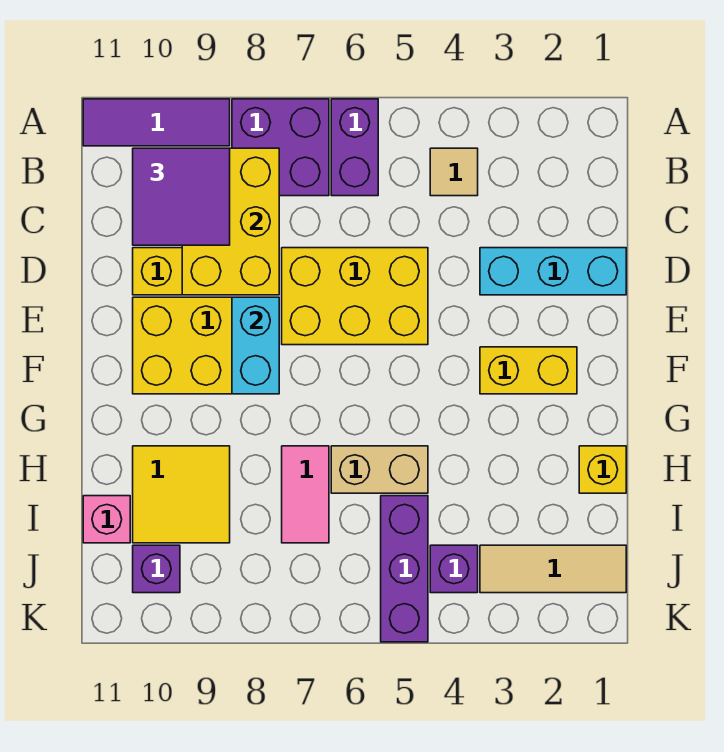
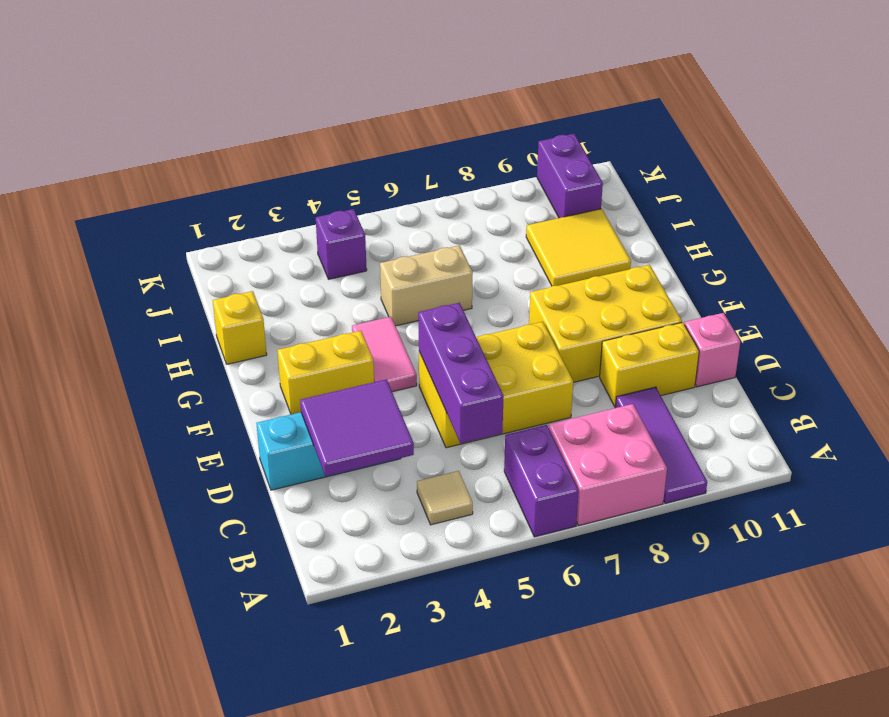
purple brick A7:B8 level 1 -> pink brick A7:B8 level 1
purple tile A9:A11 level 1 -> purple tile A9:C9 level 1
yellow brick B8:D9 level 2 -> none
purple tile B9:C10 level 3 -> purple tile C2:D3 level 2
cyan brick E8:F8 level 2 -> none
pink tile H7:I7 level 1 -> pink tile F4:G4 level 1
purple brick I5:K5 level 1 -> purple brick C5:E5 level 2
pink brick I11 level 1 -> pink brick D11 level 1
tan tile J1:J3 level 1 -> none
purple brick J10 level 1 -> purple brick J10:K10 level 1

